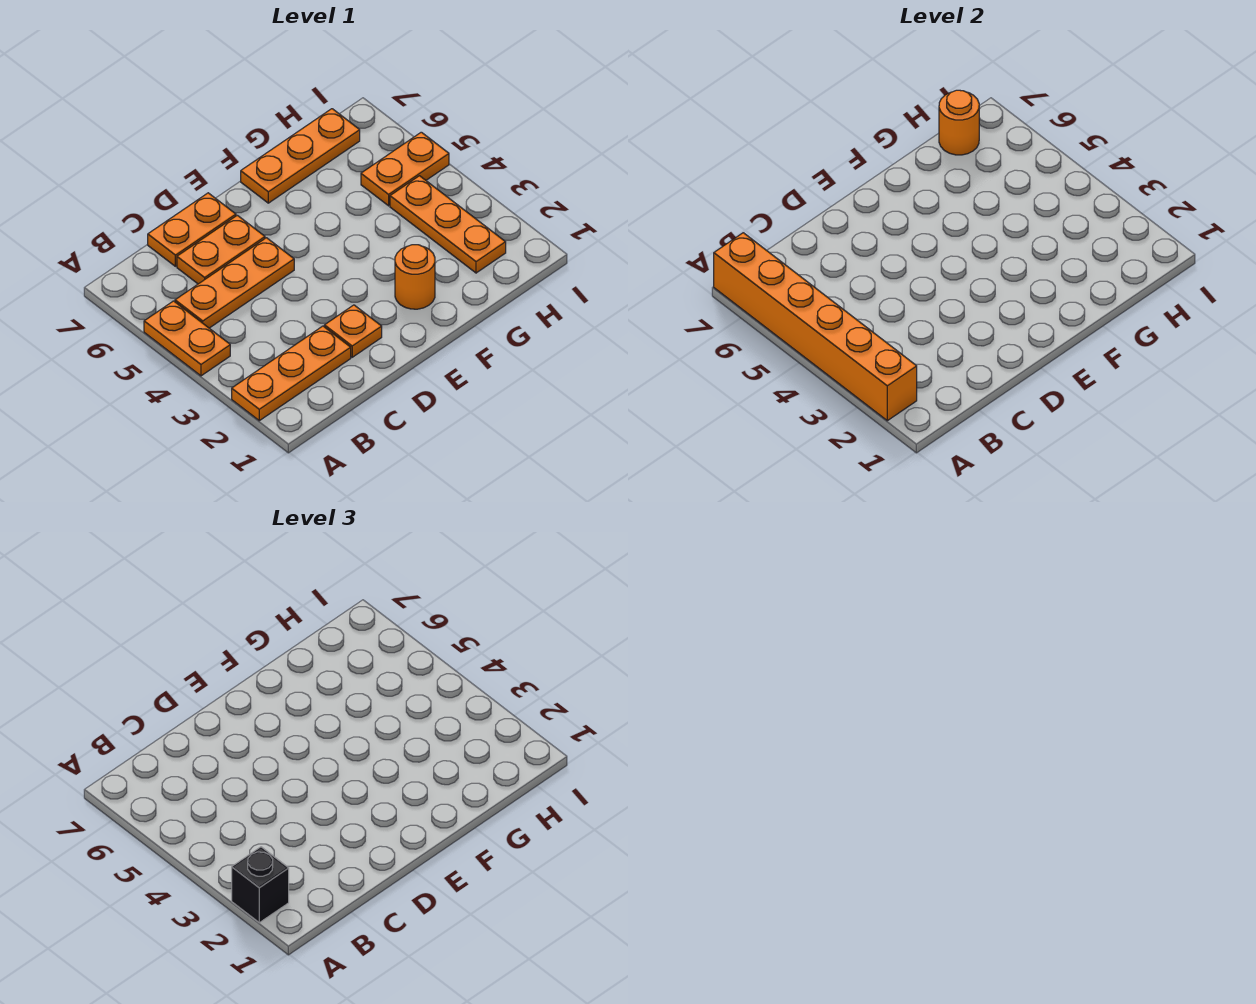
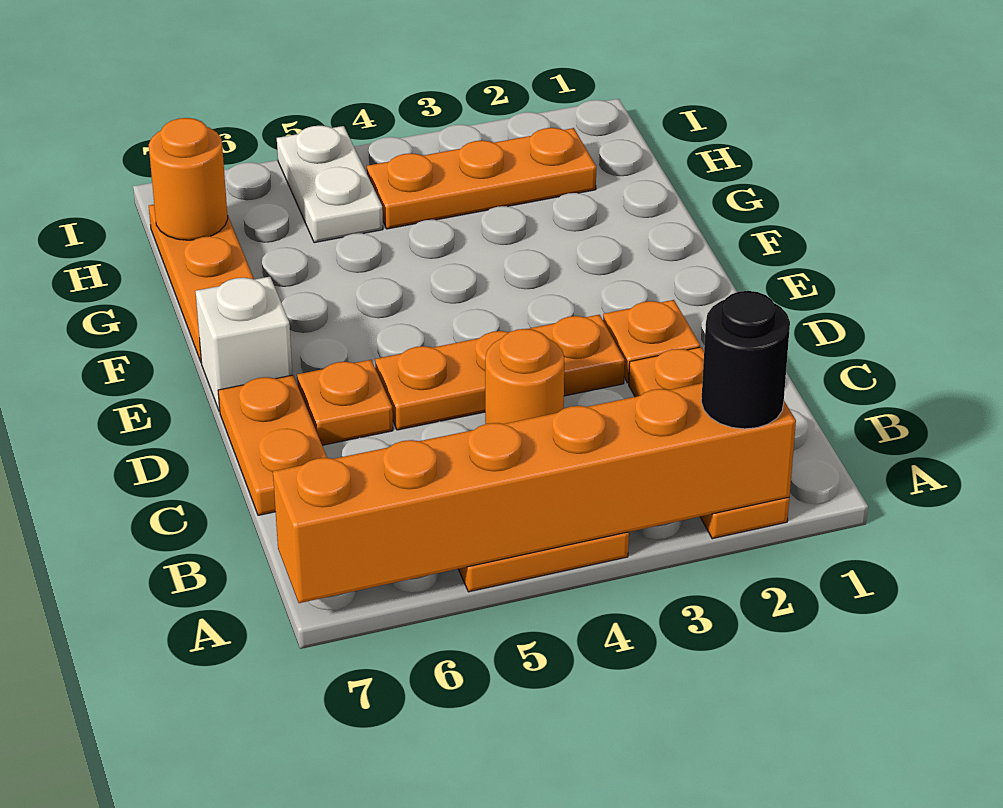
black brick A2 level 3 -> black round brick A2 level 3
orange plate B5:D5 level 1 -> orange plate D3:D5 level 1
orange plate C6:D6 level 1 -> orange plate D6 level 1
none -> white brick E7 level 1
orange round brick F2 level 1 -> orange round brick C4 level 1
orange plate H5:I5 level 1 -> white plate H5:I5 level 1

